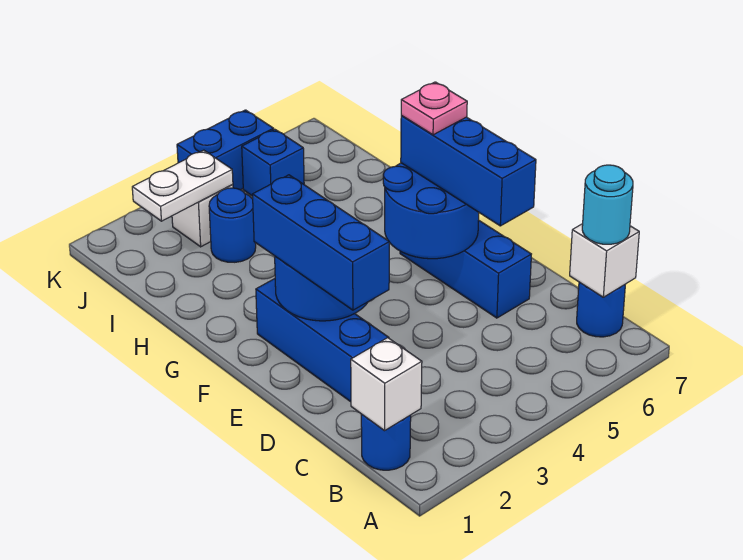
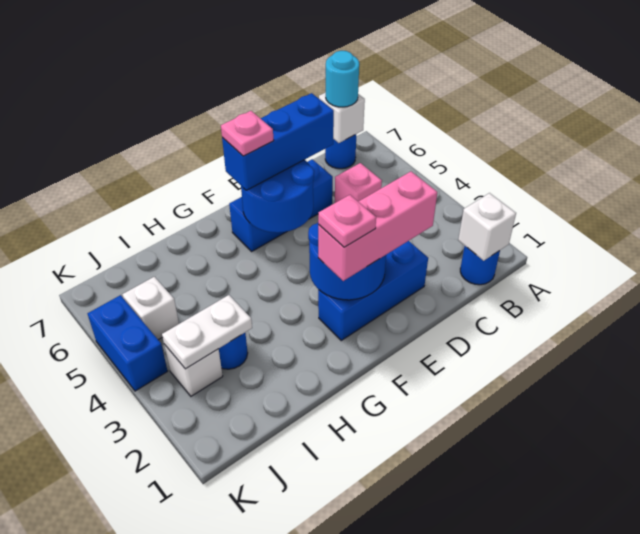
none -> pink brick C5 level 1
blue brick D2:F2 level 3 -> pink brick D2:F2 level 3
none -> pink plate F2 level 4
white plate J2:J3 level 2 -> white plate I3:J3 level 2
blue brick J5 level 1 -> white brick J5 level 1

